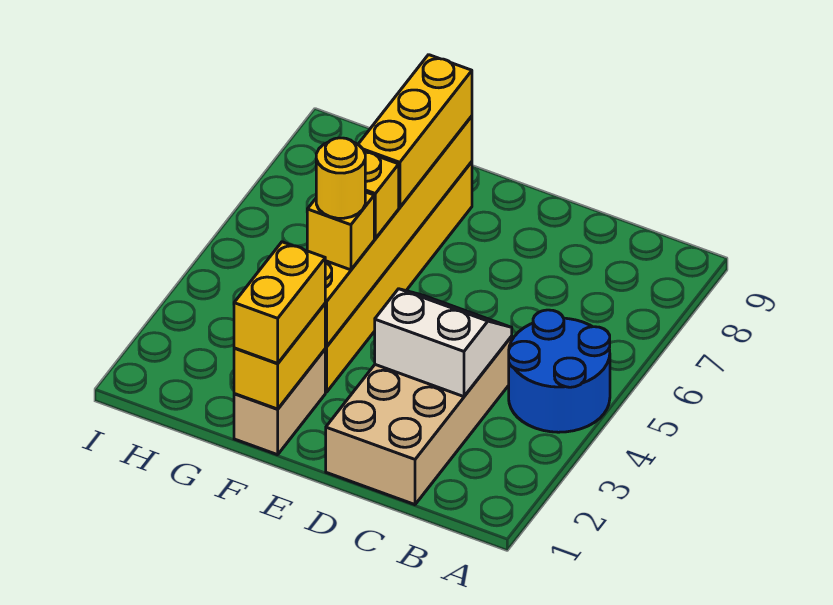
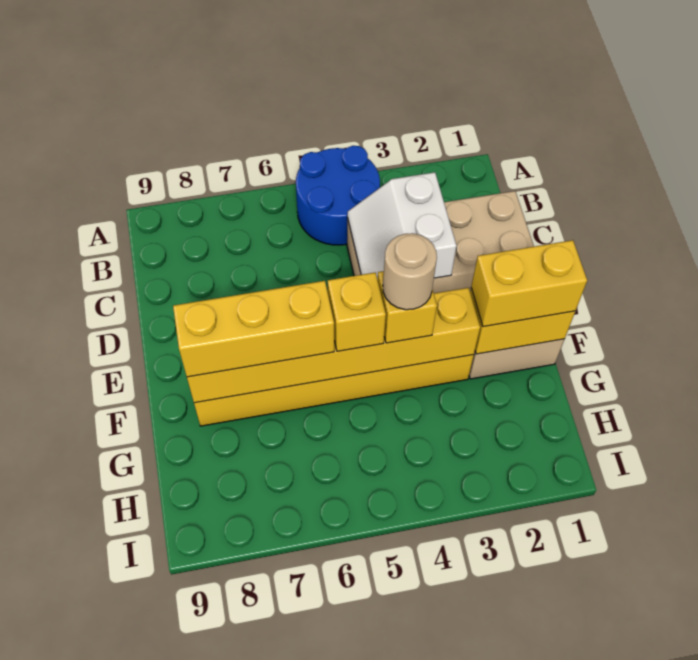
yellow round brick F4 level 4 -> tan round brick F4 level 4

